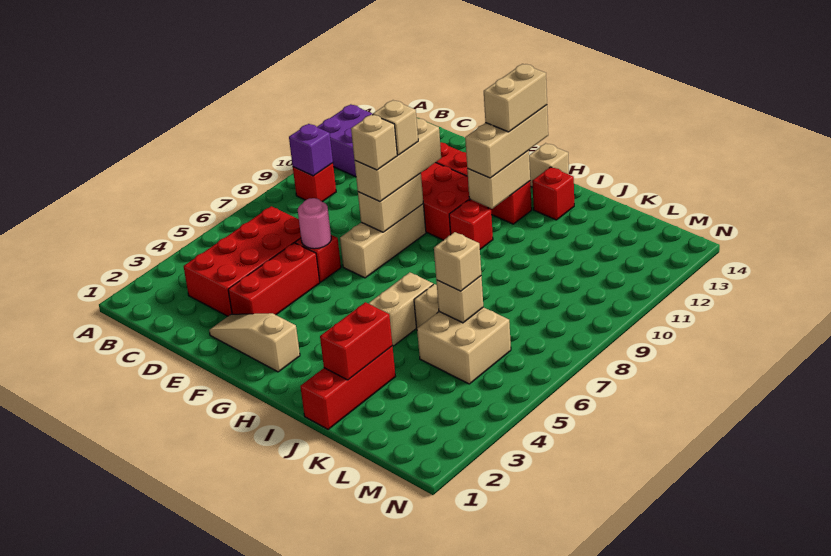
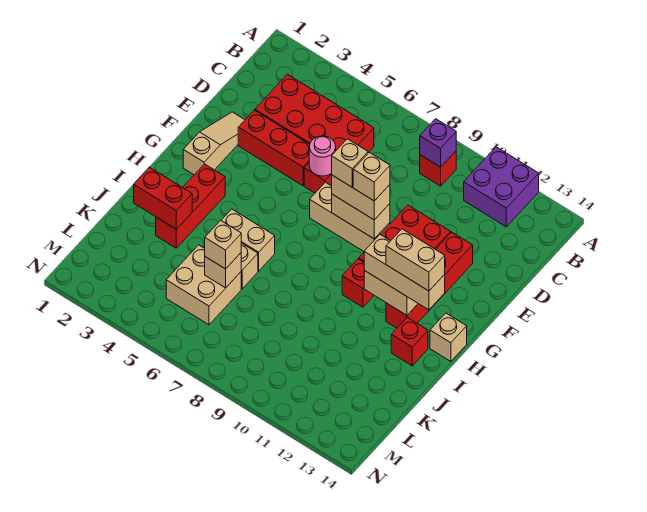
tan brick F8:F10 level 3 -> tan brick F8:F9 level 3
red brick J1:J3 level 1 -> red brick H3:J3 level 1

